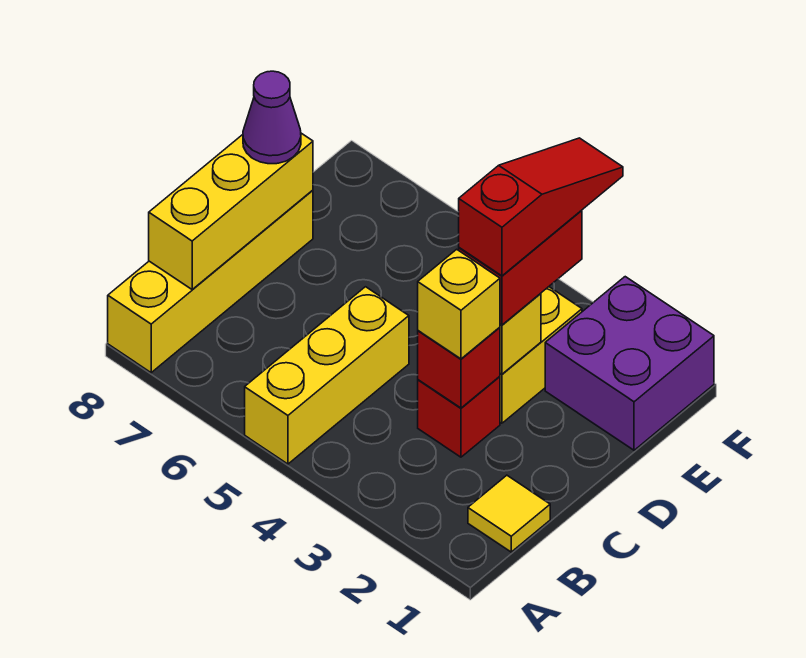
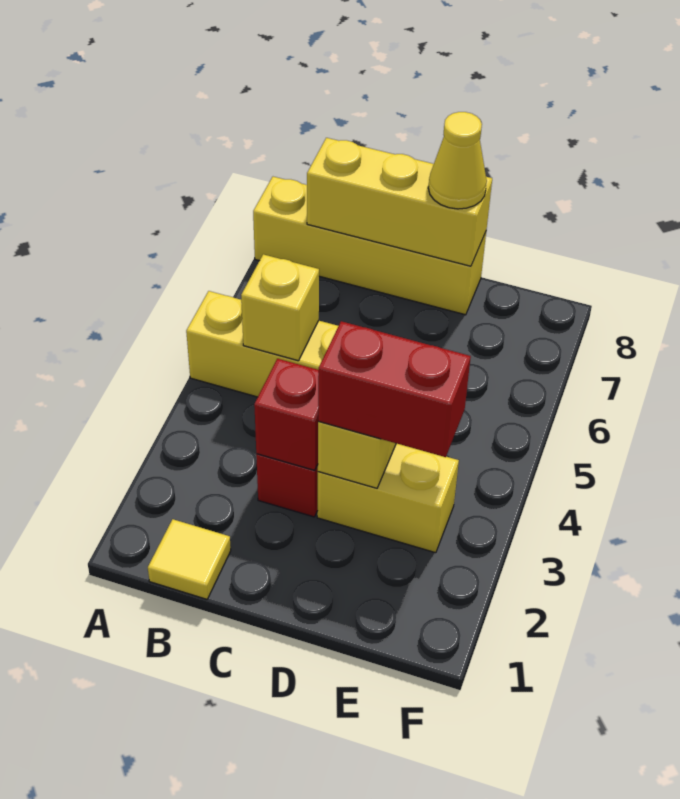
yellow brick C3 level 3 -> yellow brick B5 level 2
red slope D3:F3 level 4 top D -> none
purple cone D8 level 3 -> yellow cone D8 level 3
purple brick E1:F2 level 1 -> none

